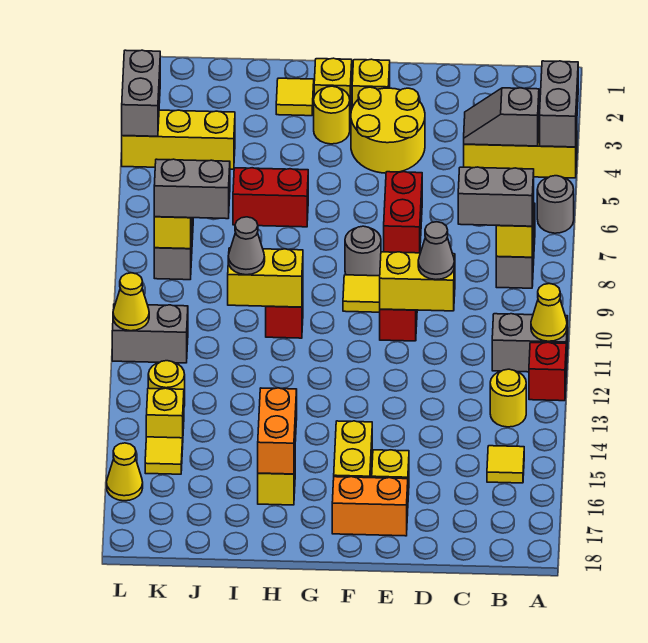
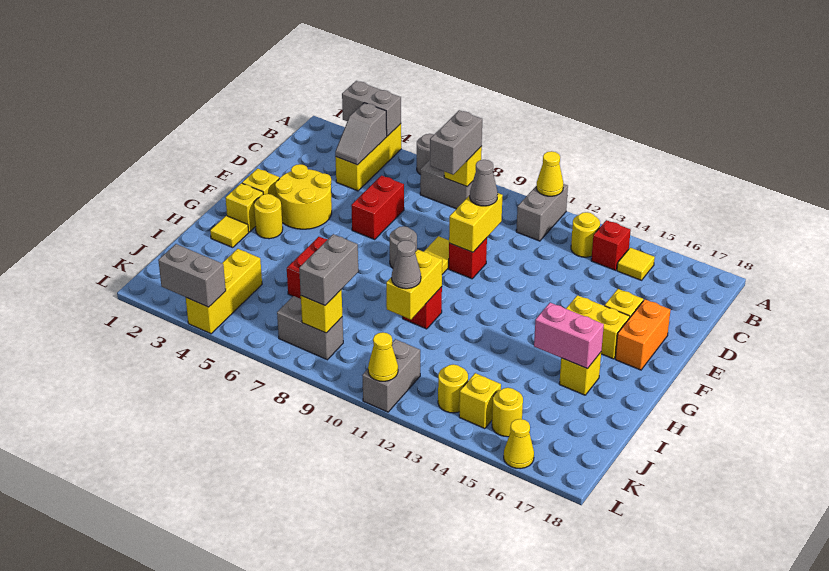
red brick A12 level 1 -> red brick B14 level 1
red brick E6:E7 level 1 -> red brick D6:E6 level 1
orange brick H15:H16 level 2 -> pink brick H15:H16 level 2
yellow tile K15 level 1 -> yellow round brick K15 level 1

